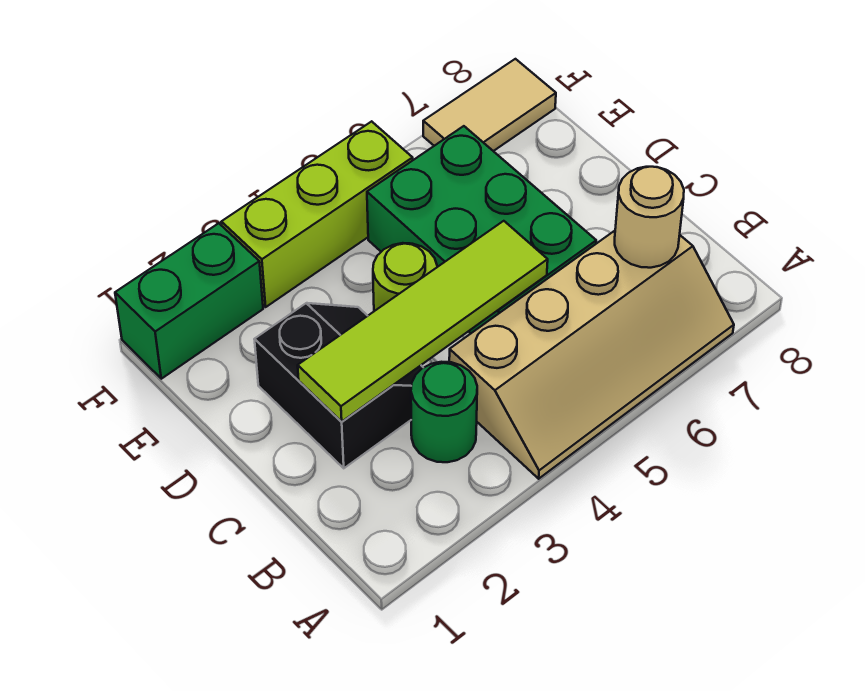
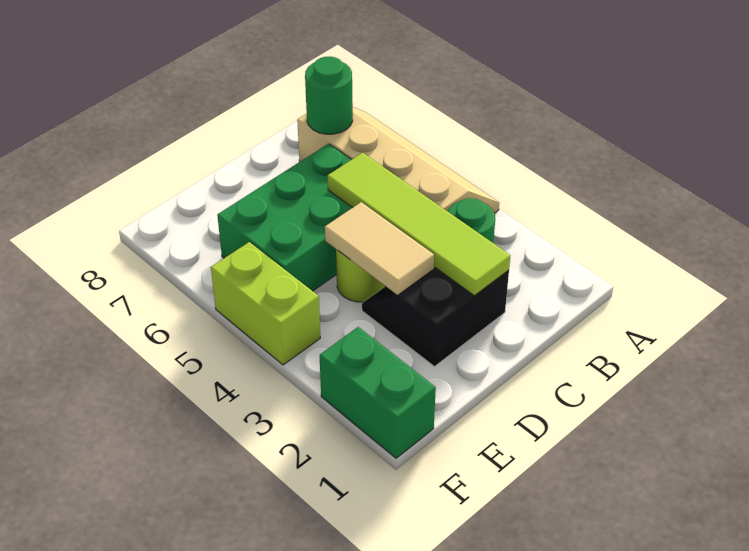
tan round brick B7 level 2 -> green round brick B7 level 2
lime brick F3:F5 level 1 -> lime brick F4:F5 level 1
tan tile F7:F8 level 1 -> tan tile D3:D4 level 2

